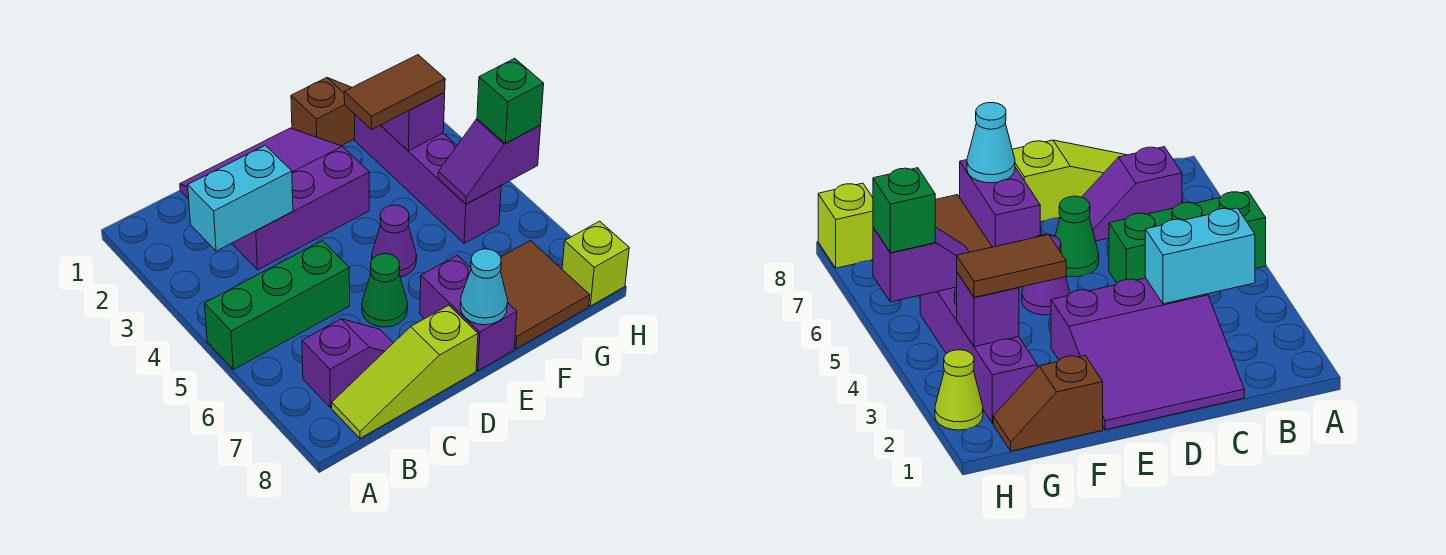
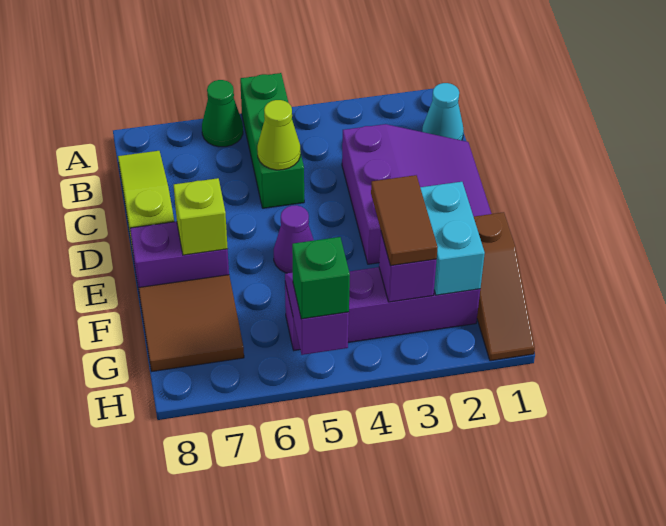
cyan brick B3:C3 level 2 -> cyan brick F2:G2 level 2
purple slope B7:C7 level 1 top B -> none
green cone D6 level 1 -> green cone A6 level 1
cyan cone E8 level 2 -> cyan cone B1 level 1
brown slope F1:G1 level 1 top F -> brown slope F1:H1 level 1 top F
lime cone H2 level 1 -> lime cone C5 level 2
lime brick H8 level 1 -> lime brick E7 level 2

